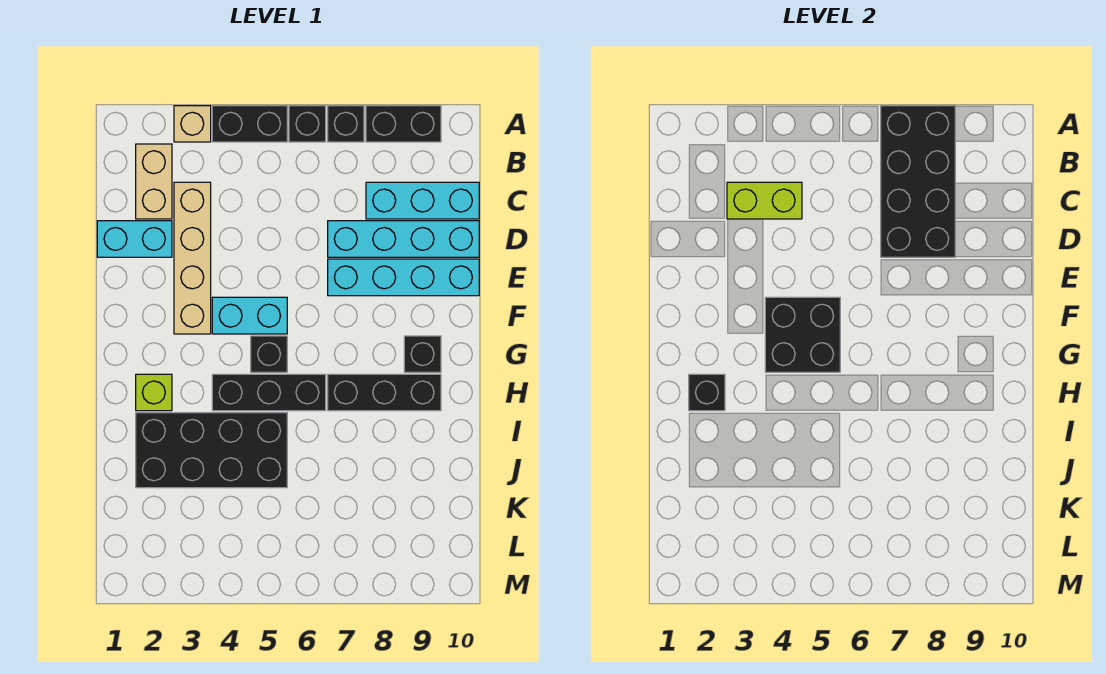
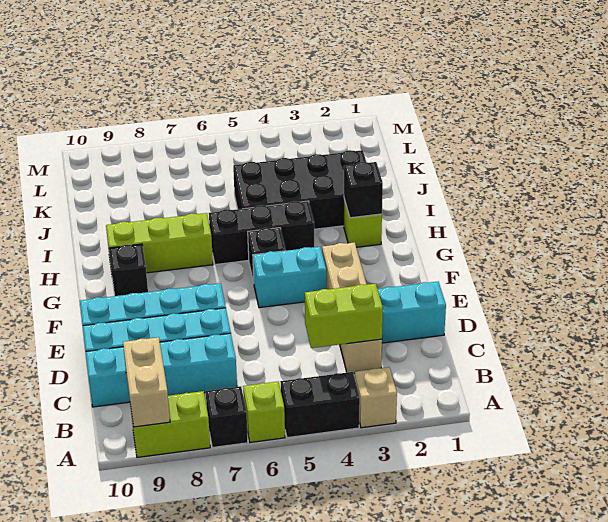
black brick A6 level 1 -> lime brick A6 level 1
black brick A7:D8 level 2 -> none
black brick A8:A9 level 1 -> lime brick A8:A9 level 1
tan brick B2:C2 level 1 -> tan brick A9:B9 level 2
cyan brick C8:C10 level 1 -> cyan brick C7:C10 level 1
black brick F4:G5 level 2 -> none
black brick H7:H9 level 1 -> lime brick H7:H9 level 1

